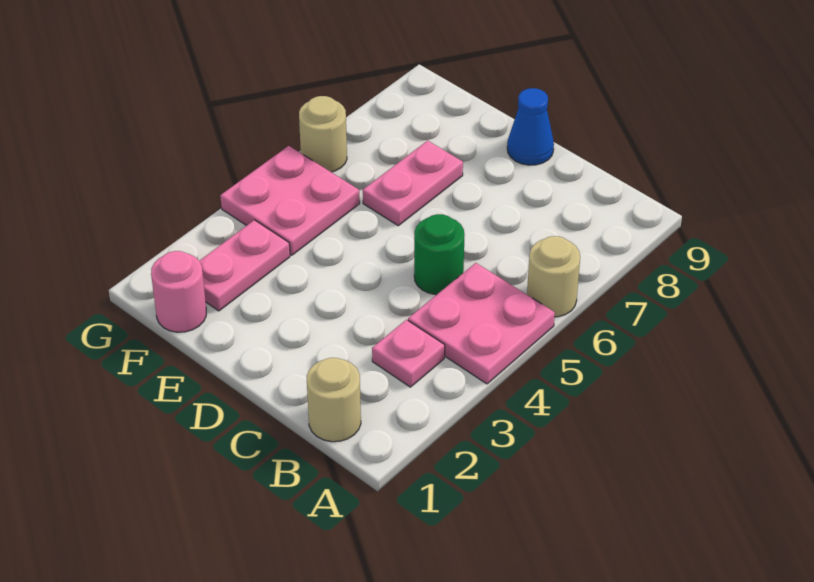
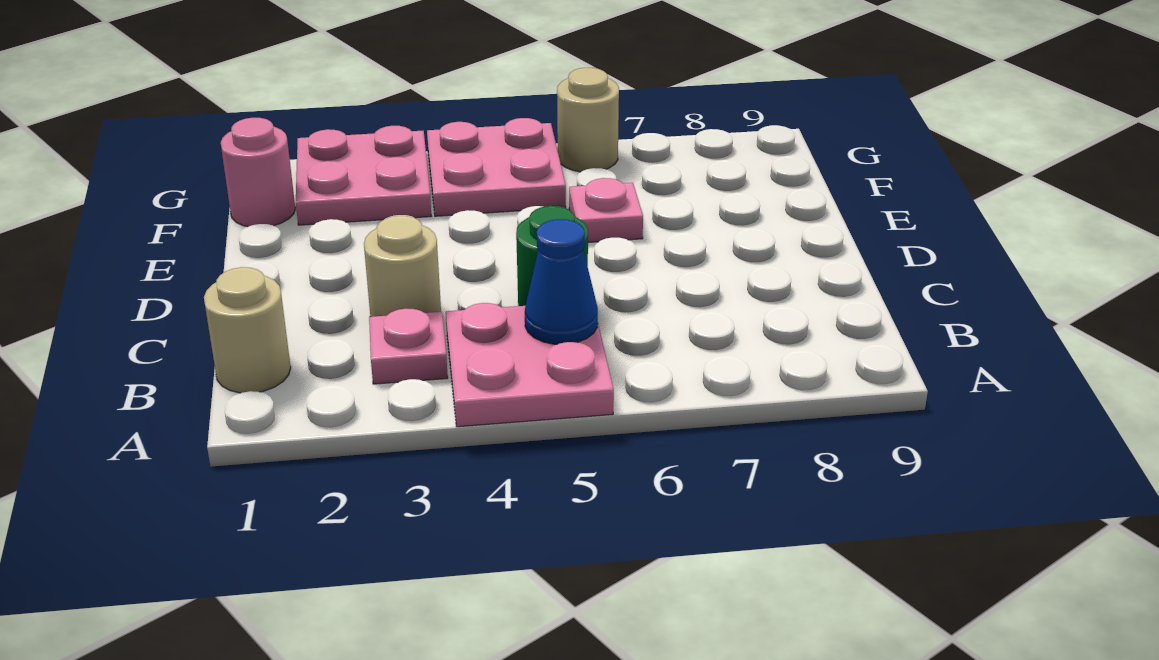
tan round brick A6 level 1 -> tan round brick C3 level 1
blue cone D9 level 1 -> blue cone B5 level 2
pink plate E6:E7 level 1 -> pink plate E6 level 1
pink plate F2:F3 level 1 -> pink plate F2:G3 level 1

